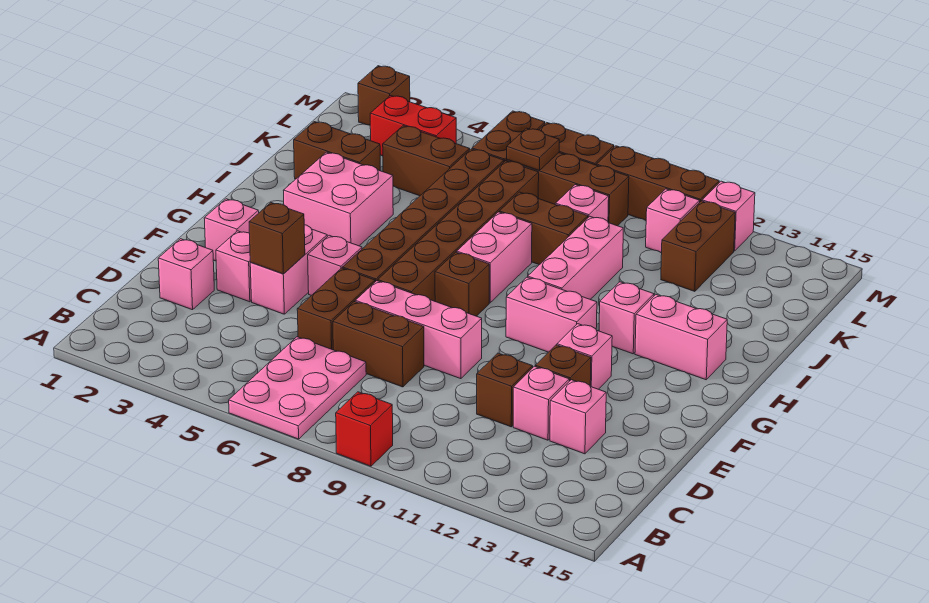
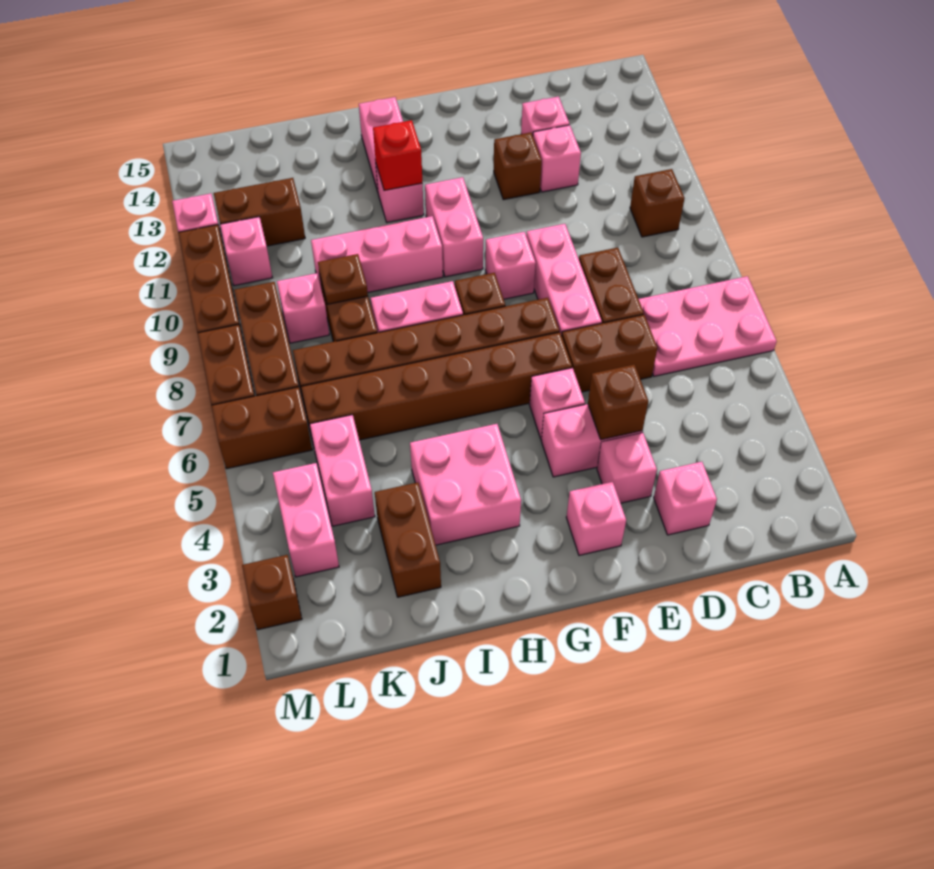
red brick A9 level 1 -> red brick H12 level 2
brown brick D11 level 1 -> brown brick B10 level 1
pink brick F12 level 1 -> pink brick F9 level 1
brown brick K4:K5 level 1 -> pink brick K4:K5 level 1
red brick L3:L4 level 1 -> pink brick L3:L4 level 1
brown plate L7 level 2 -> brown plate J9 level 2

